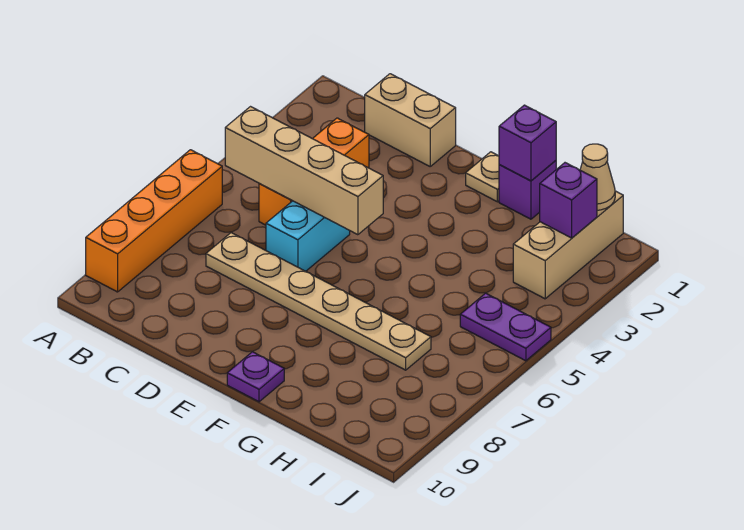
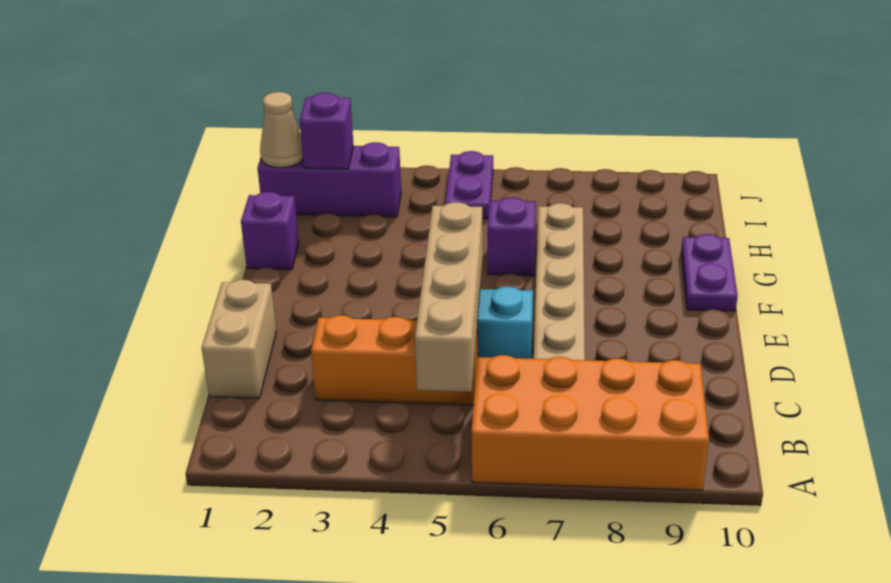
orange brick A6:A9 level 1 -> orange brick A6:B9 level 1
tan plate F1 level 1 -> none
purple plate F10 level 1 -> purple plate F10:G10 level 1
purple brick G1 level 2 -> purple brick G6 level 1
tan brick I1:I3 level 1 -> purple brick I1:I3 level 1

